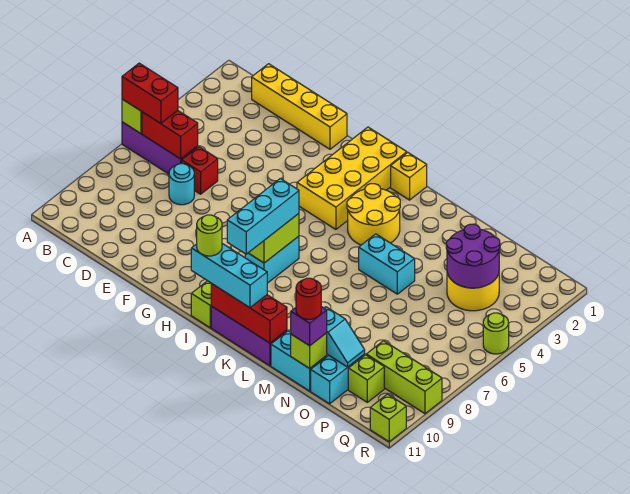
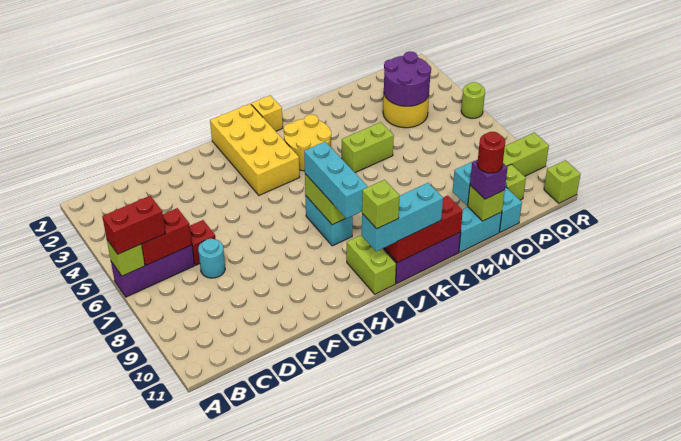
yellow brick C1:F1 level 1 -> none
lime round brick I11 level 4 -> lime brick I11 level 4
cyan brick L5:M5 level 1 -> lime brick L5:M5 level 1

